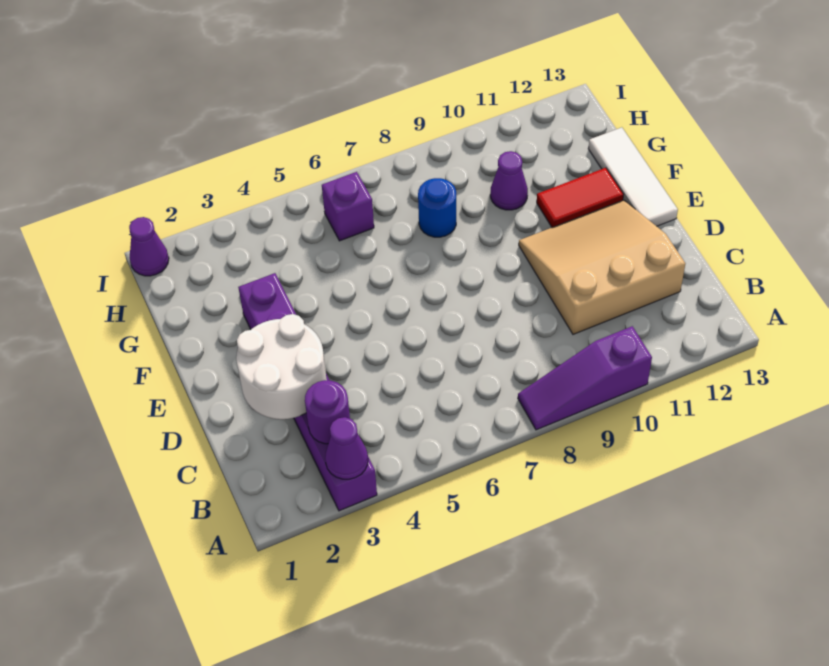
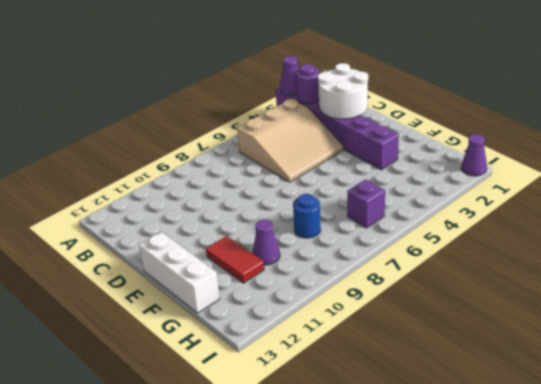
purple slope A8:A10 level 1 top 10 -> none
tan slope C10:E12 level 1 top C -> tan slope B4:D6 level 1 top B
white tile E13:G13 level 1 -> white brick E13:G13 level 1
red tile F11:F12 level 1 -> red tile F11:G11 level 1

